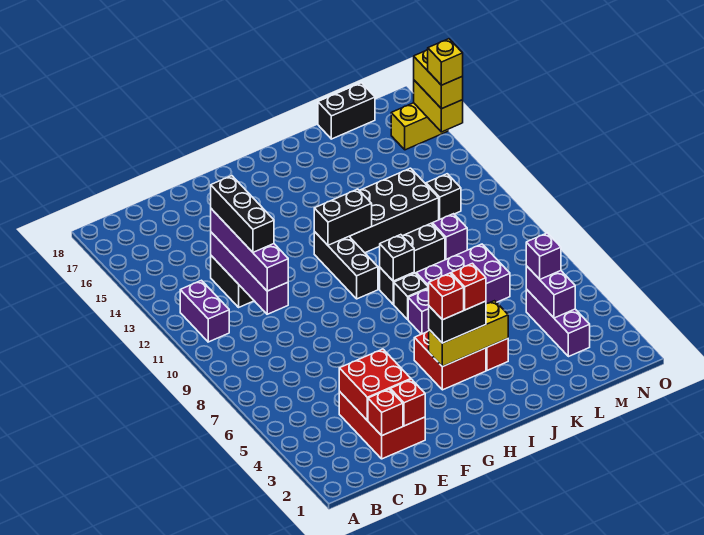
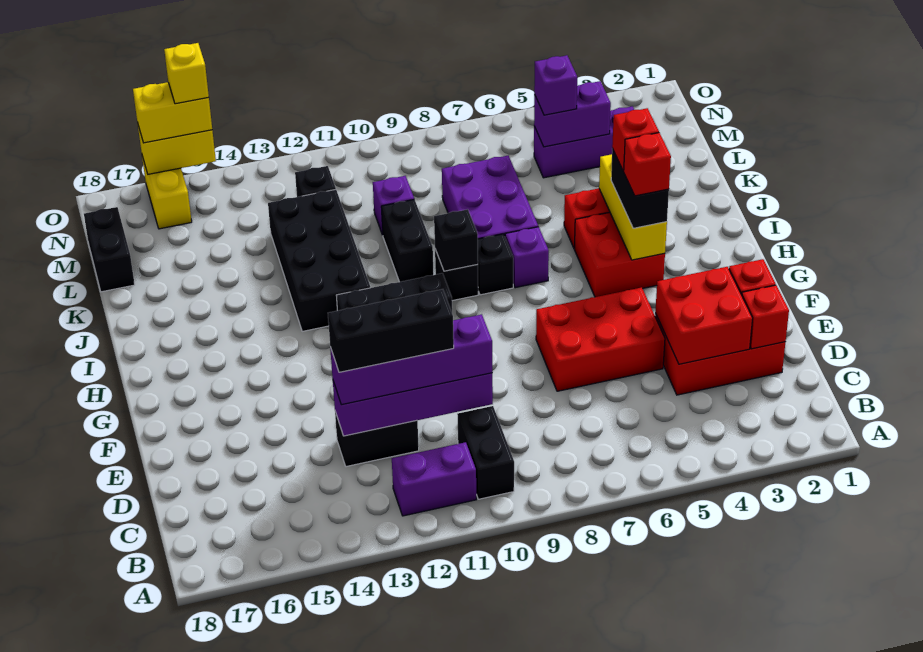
none -> red brick E5:F7 level 1
black brick H12:I12 level 2 -> black brick B10:C10 level 1

